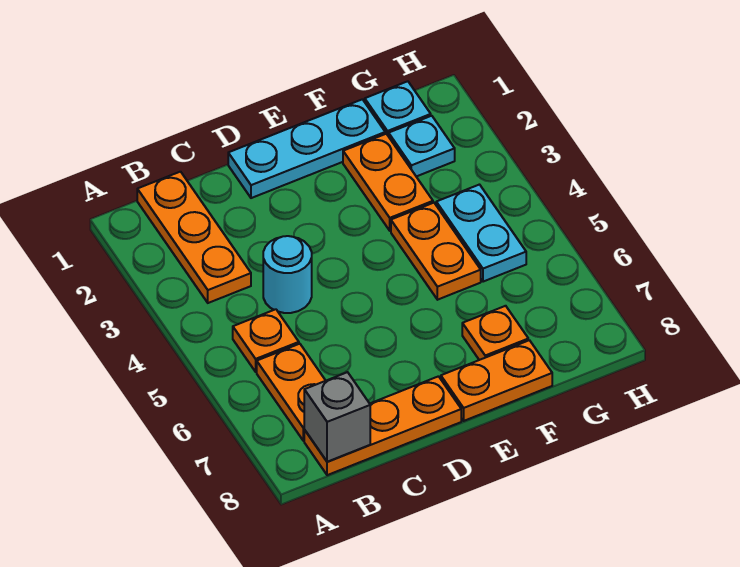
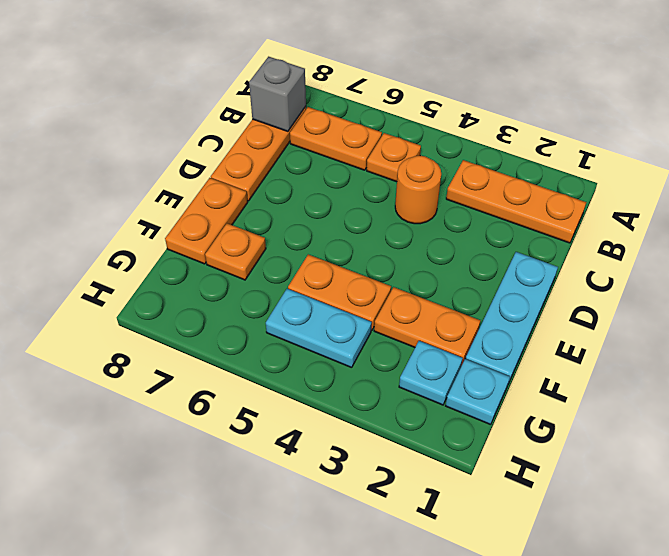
cyan round brick C4 level 1 -> orange round brick C4 level 1

